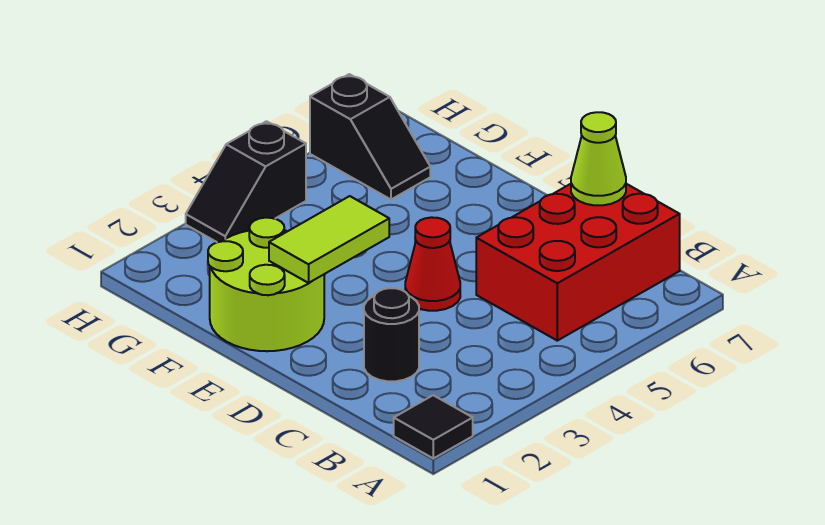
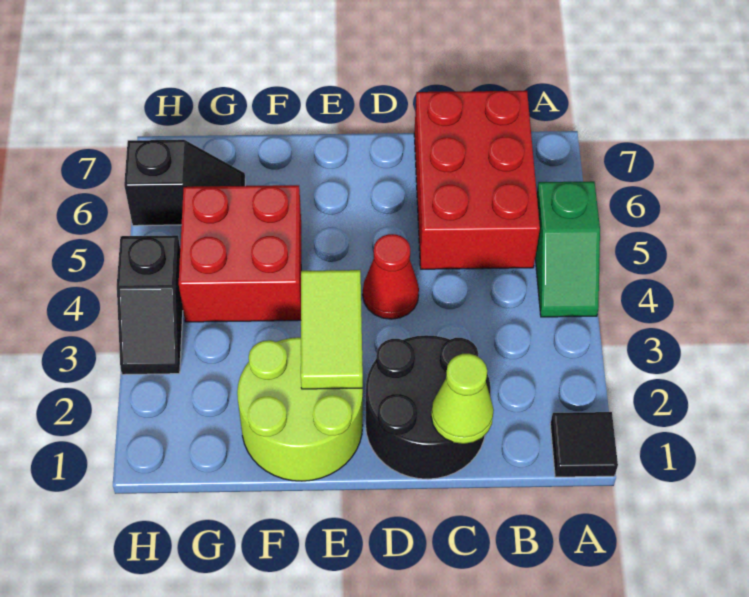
none -> green slope A4:A5 level 1 top 5
black round brick C2 level 1 -> black round brick C1:D2 level 1
lime cone C7 level 2 -> lime cone C1 level 2
none -> red brick F4:G5 level 1

